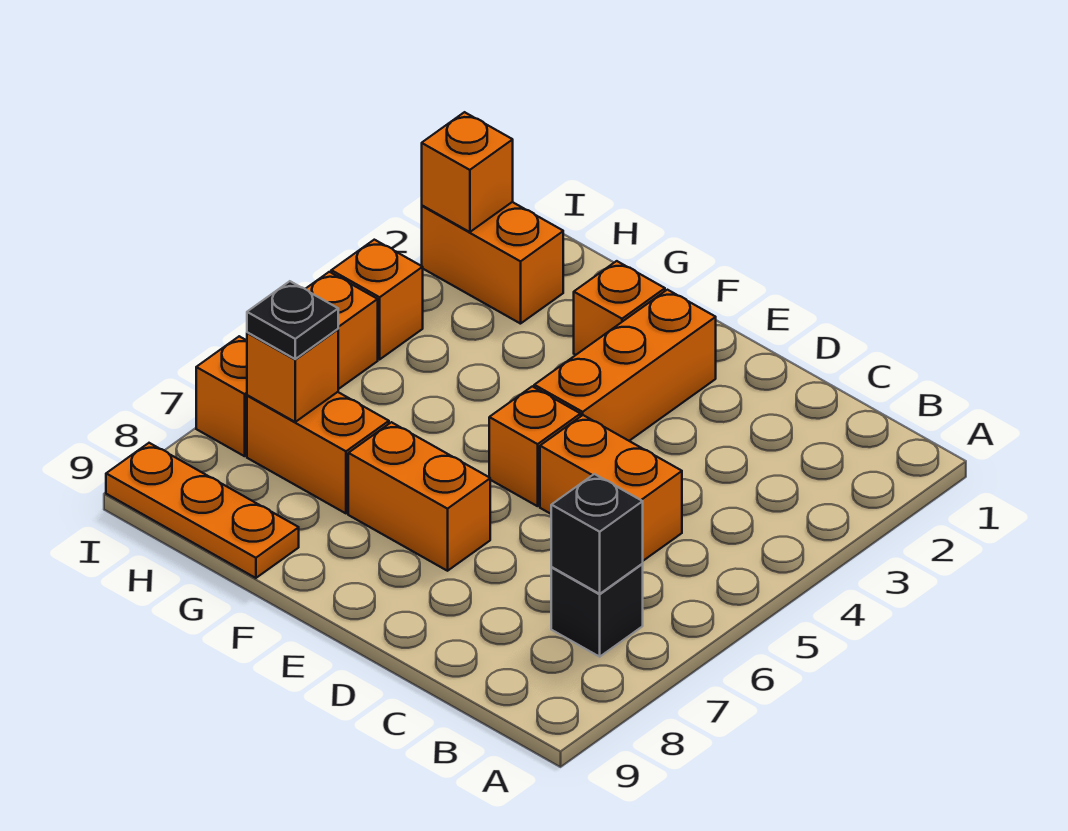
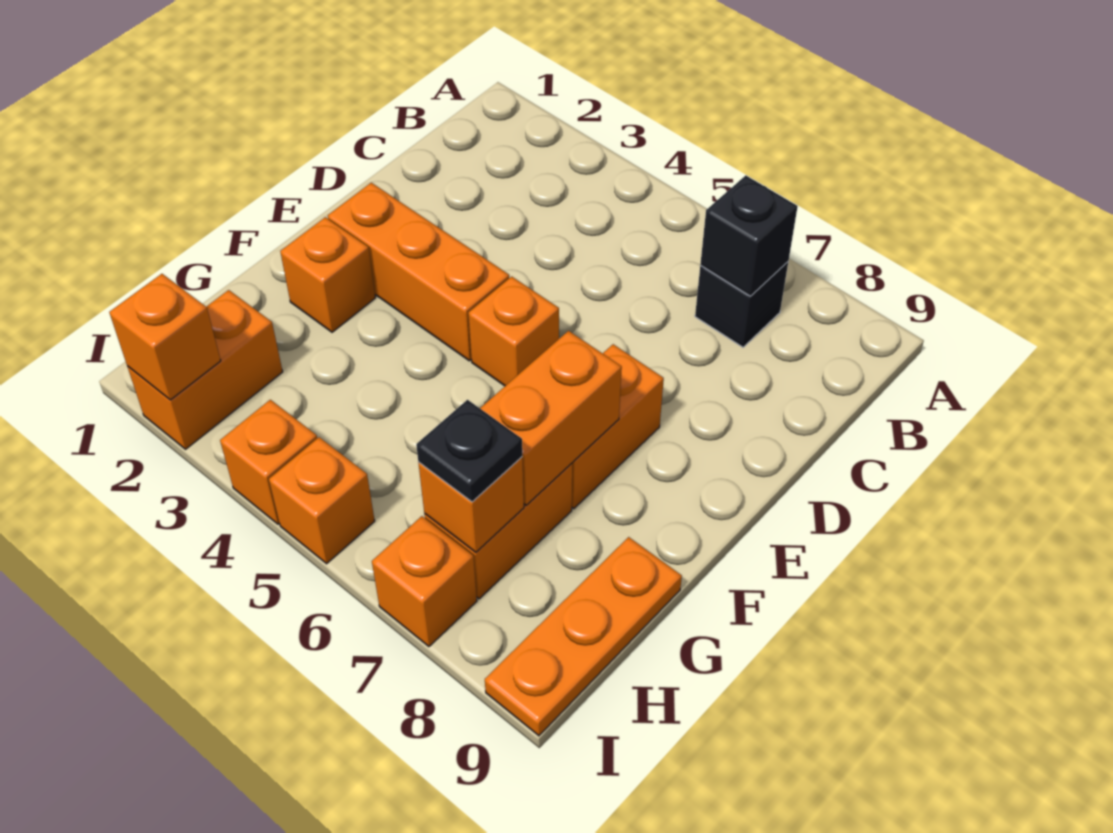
orange brick C5:D5 level 1 -> orange brick F7:G7 level 2

